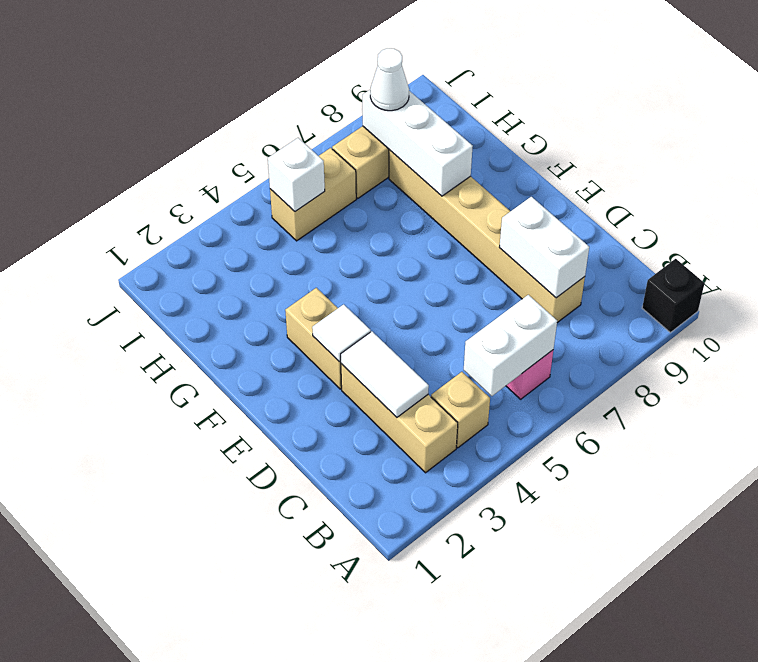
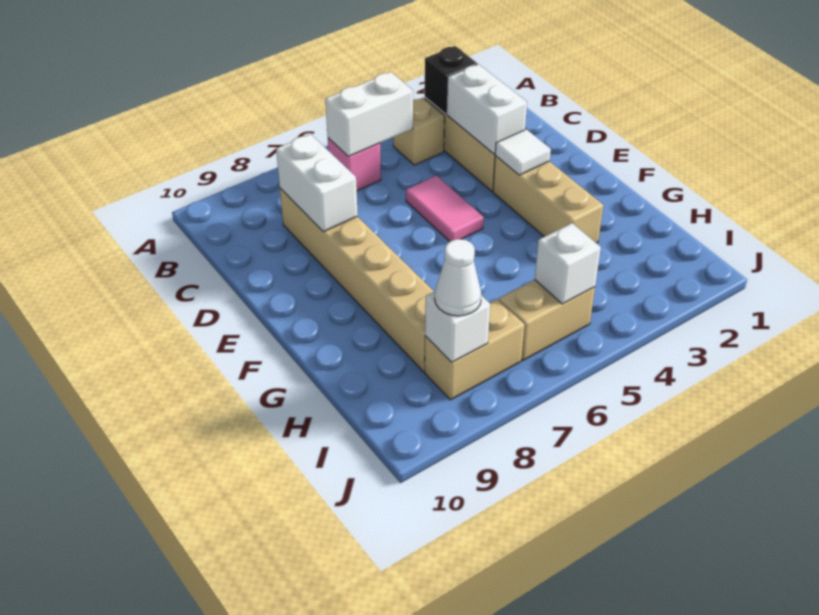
black brick A10 level 1 -> black brick B3 level 2
white tile C3:D3 level 2 -> white brick C3:D3 level 2
none -> pink tile D5:E5 level 1
tan brick E3:F3 level 1 -> tan brick E3:G3 level 1
white brick G8:I8 level 2 -> white brick I8 level 2

